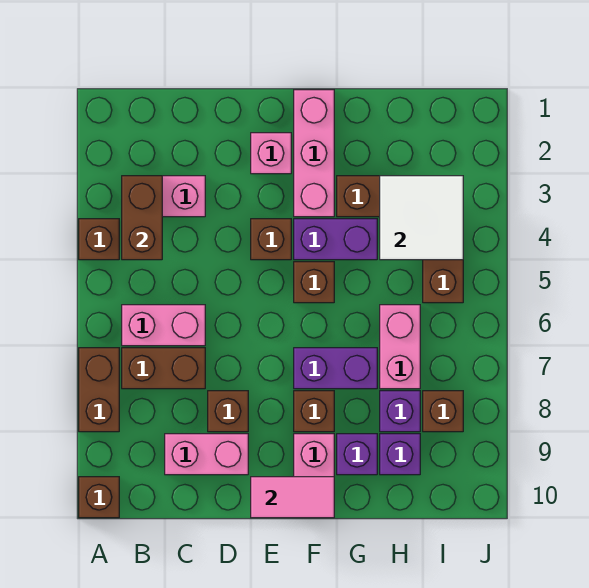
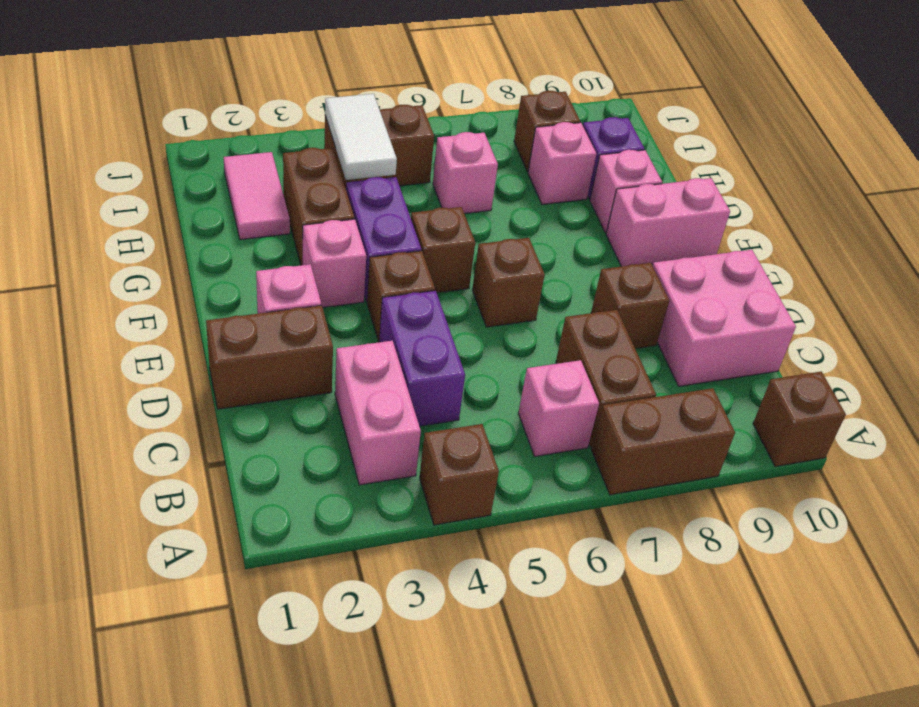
brown brick B3:B4 level 2 -> brown brick D1:D2 level 1
pink brick B6:C6 level 1 -> pink brick B6 level 1
pink brick C9:D9 level 1 -> pink brick C9:D10 level 1
pink tile E10:F10 level 2 -> pink tile H2:I2 level 1
pink brick F1:F3 level 1 -> pink brick F3 level 1
purple brick F7:G7 level 1 -> purple brick C4:D4 level 1
brown brick F8 level 1 -> brown brick E6 level 1
purple brick G9 level 1 -> pink brick G9 level 1
white tile H3:I4 level 2 -> white tile H4:I4 level 2
pink brick H6:H7 level 1 -> pink brick H6 level 1
purple brick H8 level 1 -> pink brick H8 level 1

